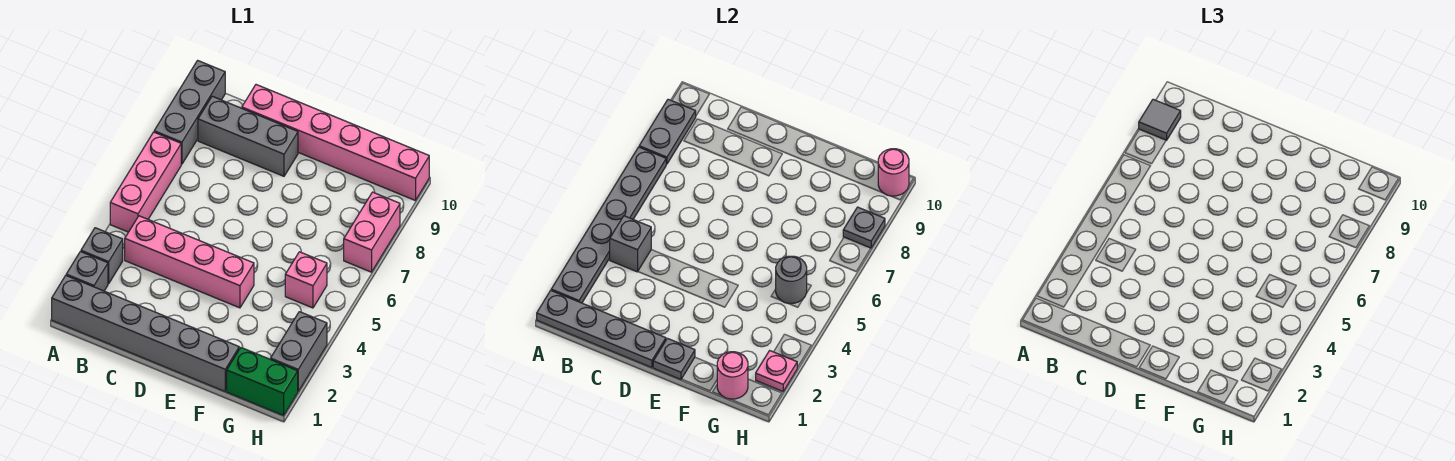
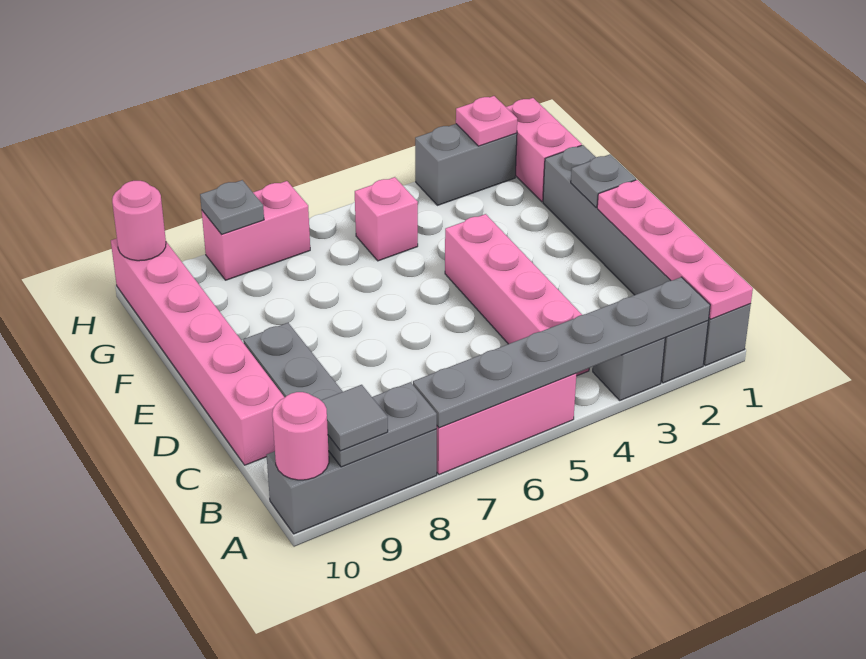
grey plate A1:D1 level 2 -> pink plate A1:D1 level 2
grey brick B4 level 2 -> none
green brick G1:H1 level 1 -> pink brick G1:H1 level 1
pink round brick G1 level 2 -> pink round brick A10 level 2
grey round brick G5 level 2 -> none

